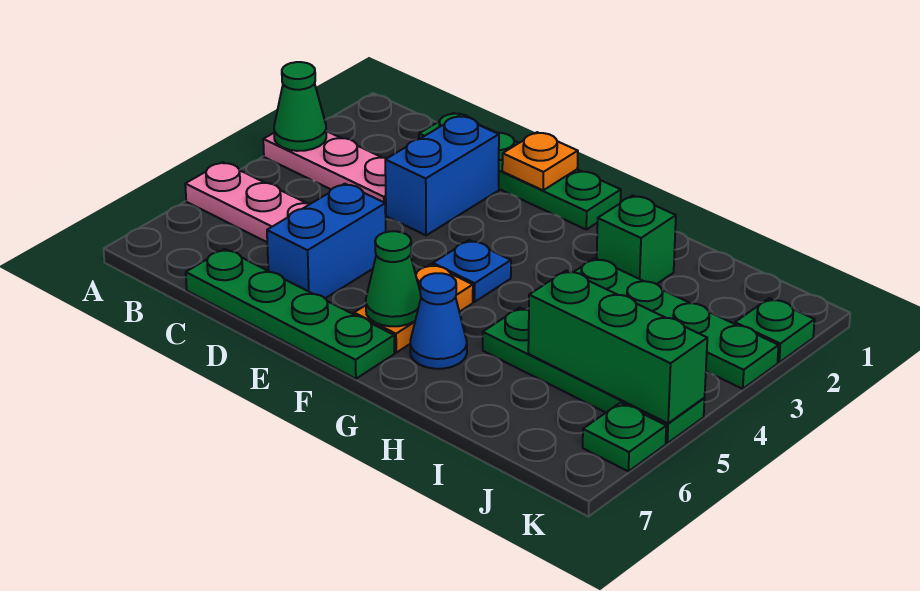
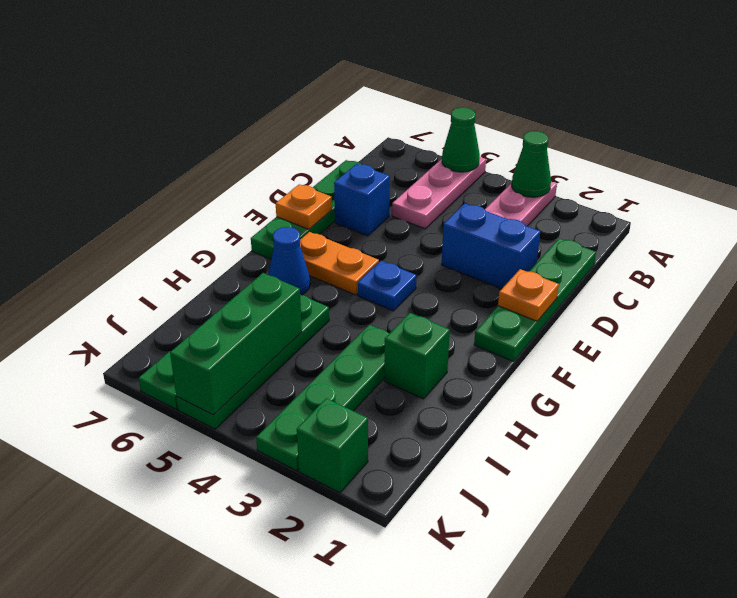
blue brick D5:D6 level 1 -> blue brick D6 level 1
none -> orange plate E7 level 2
green cone F6 level 2 -> green cone A5 level 2
green plate K2 level 1 -> green brick K2 level 1

